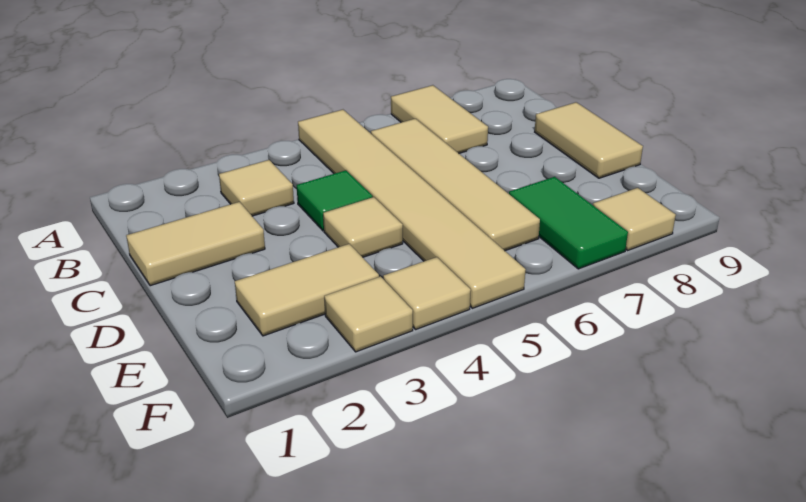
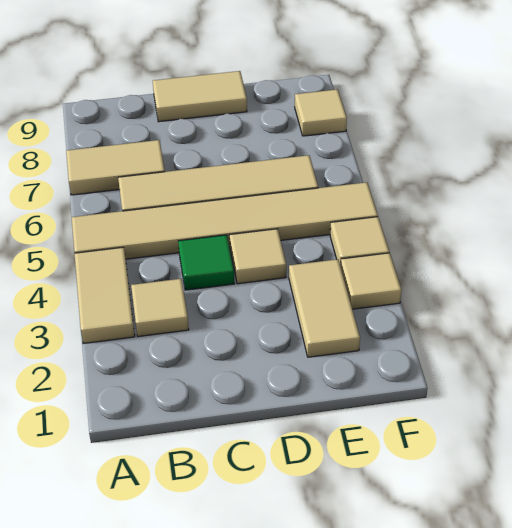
tan tile C1:C2 level 1 -> tan tile A3:A4 level 1
green tile E7:F7 level 1 -> none

